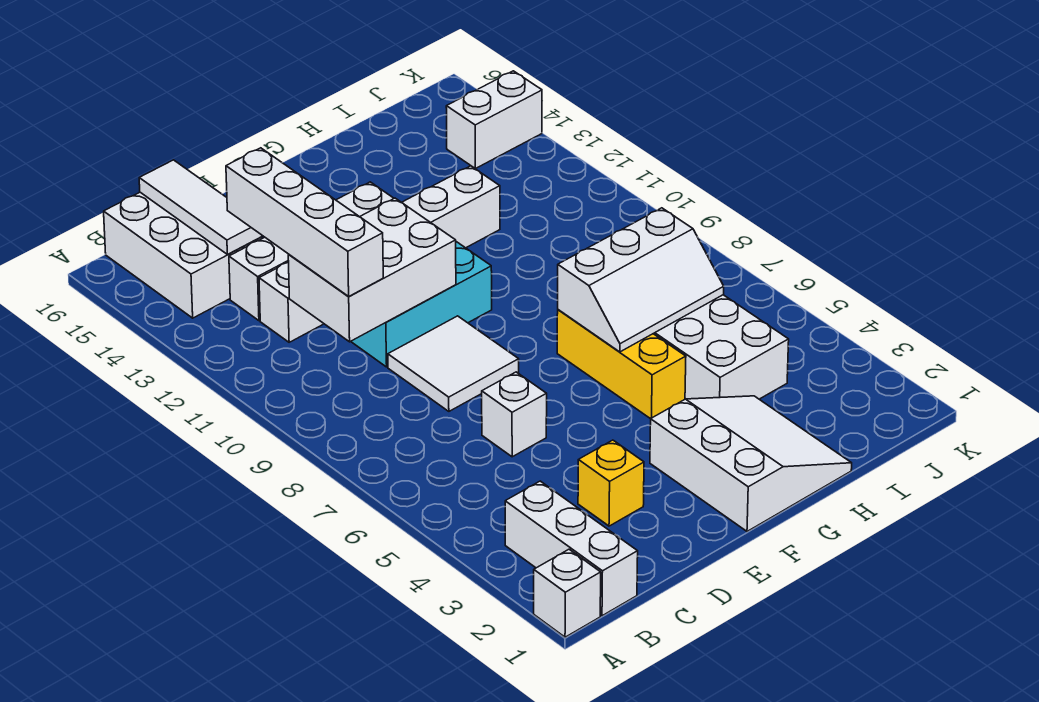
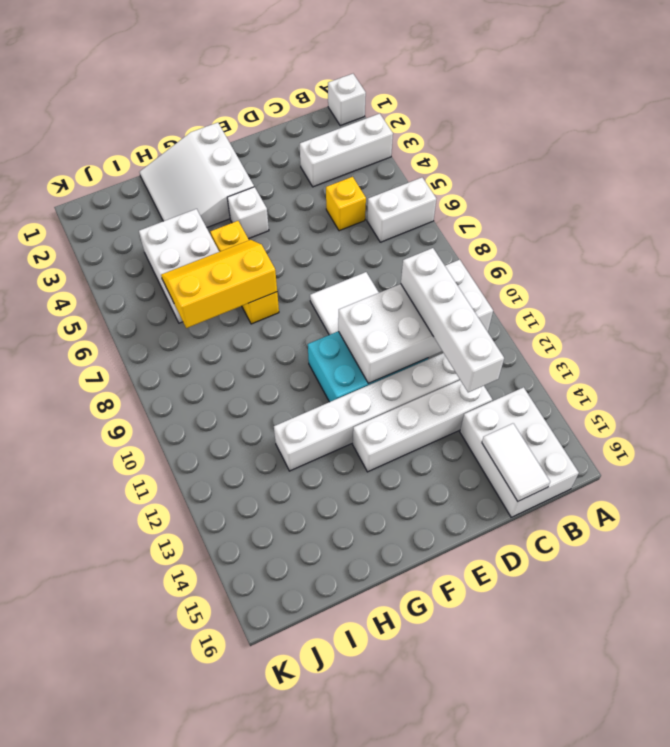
white brick B1:B3 level 1 -> white brick A3:C3 level 1
white brick C10:E11 level 2 -> white brick B10:E11 level 2
white tile C14:C16 level 2 -> white tile C15:C16 level 2
yellow brick D3 level 1 -> yellow brick C5 level 1
white brick D6 level 1 -> white brick F4 level 1
white slope G6:I7 level 2 top 7 -> yellow slope G6:I7 level 2 top 7
white brick J14:K14 level 1 -> white brick A6:B6 level 1

